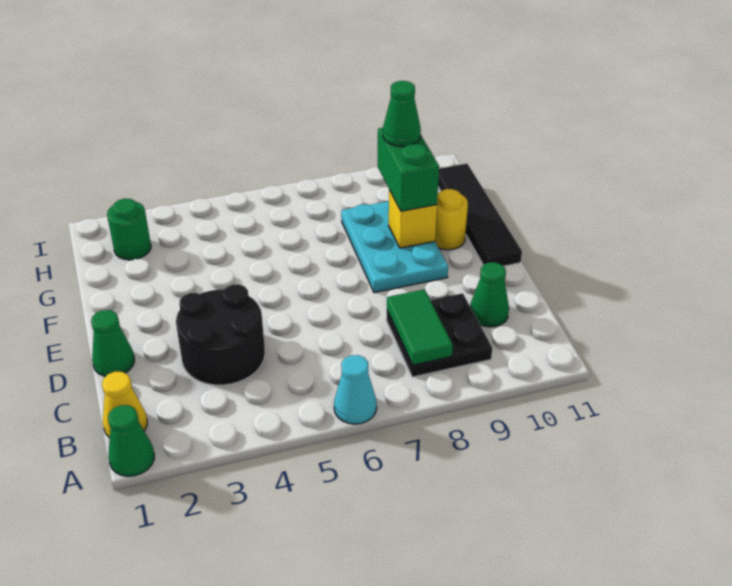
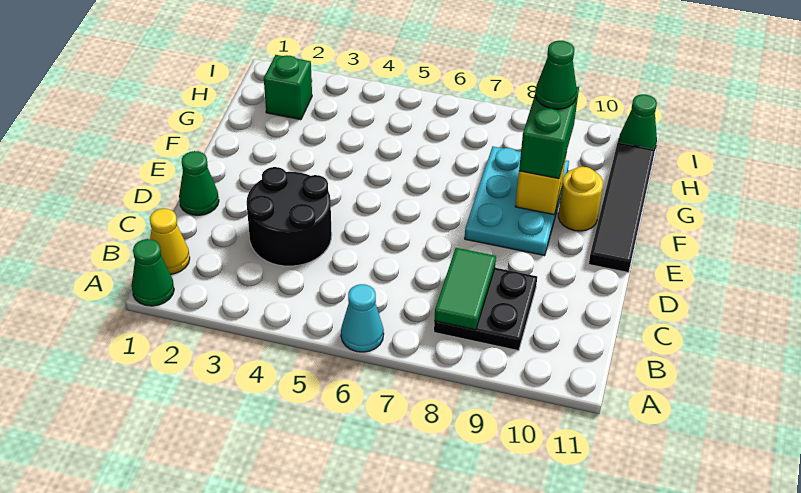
green cone C10 level 1 -> green cone I11 level 1
green round brick H2 level 1 -> green brick H2 level 1

